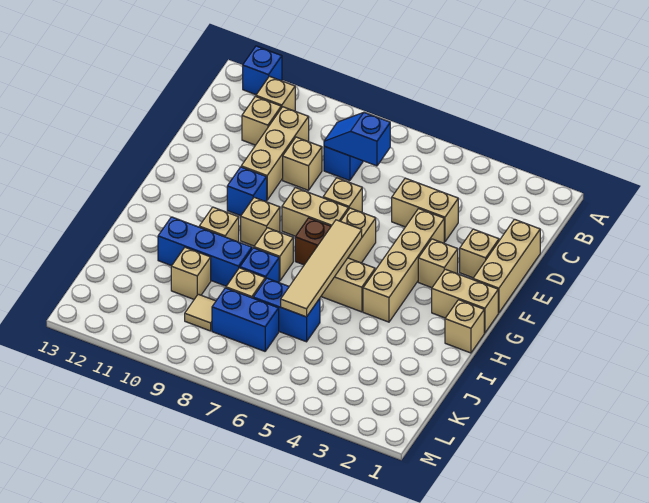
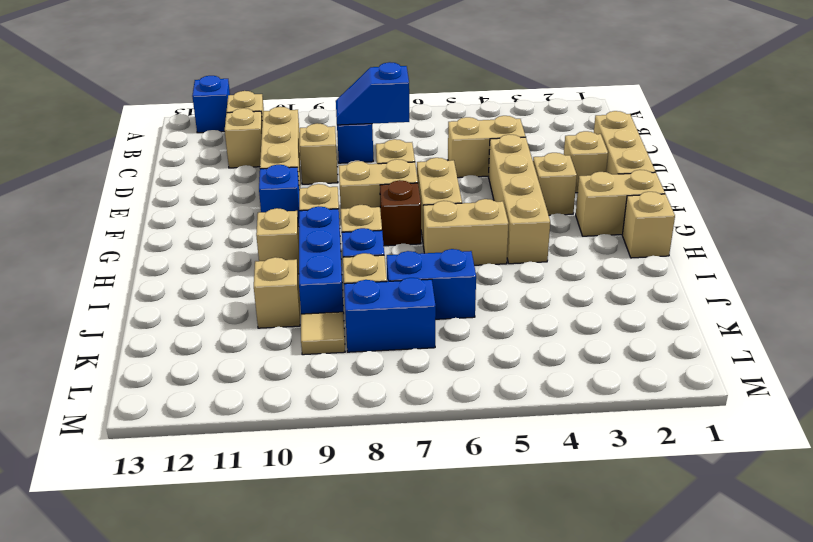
tan tile G6:J6 level 2 -> none
blue brick I9:I11 level 1 -> blue brick H9:J9 level 1

